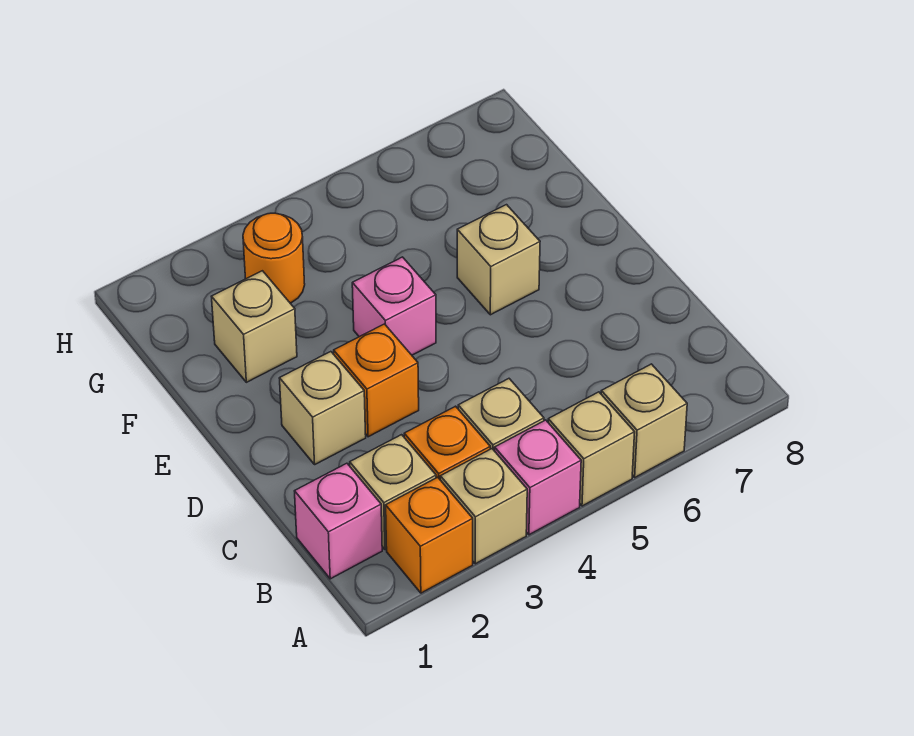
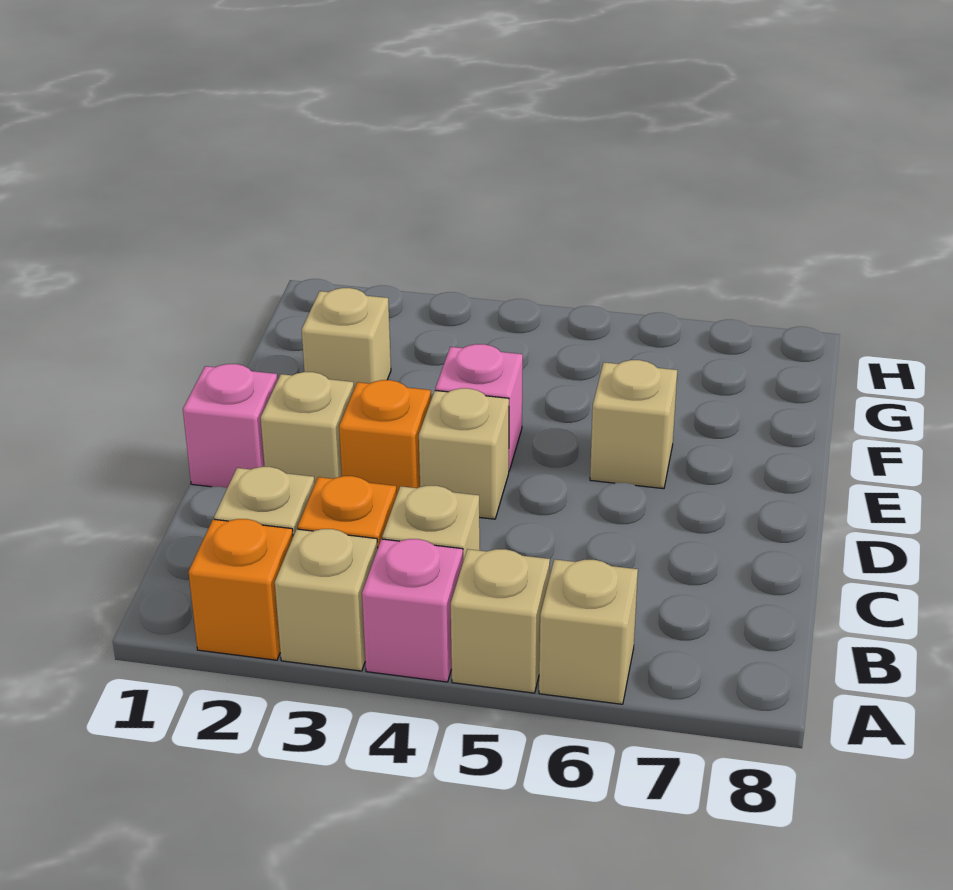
pink brick B1 level 1 -> pink brick D1 level 1
none -> tan brick D4 level 1
orange round brick G3 level 1 -> none

